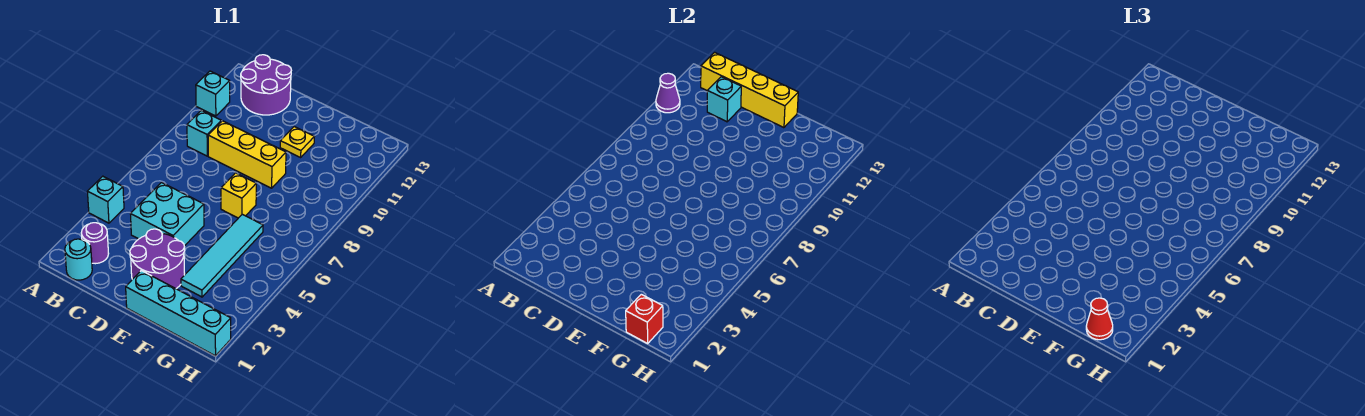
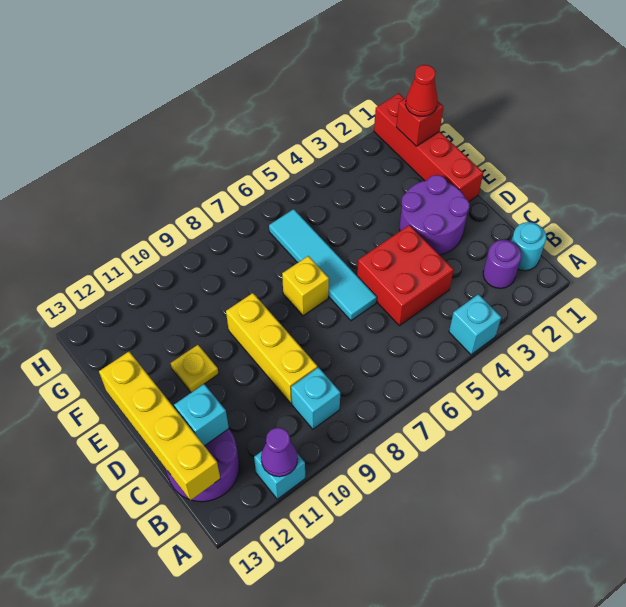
cyan brick C4:D5 level 1 -> red brick C4:D5 level 1
cyan brick E1:H1 level 1 -> red brick E1:H1 level 1
cyan tile F3:F6 level 1 -> cyan tile D6:G6 level 1

